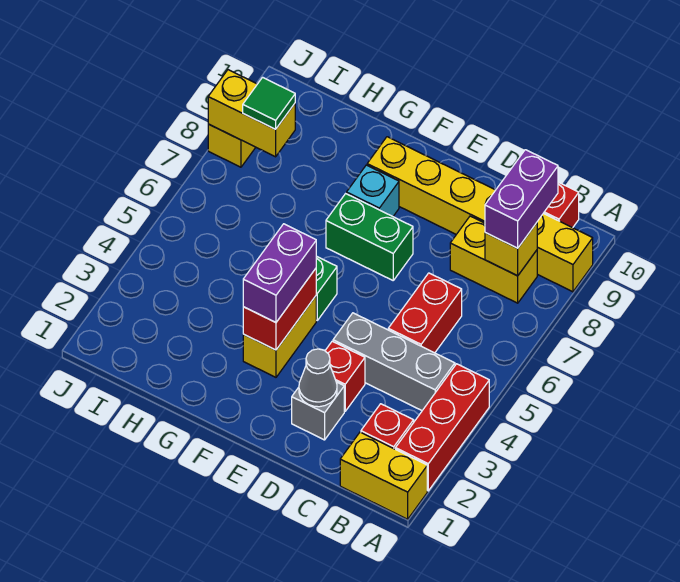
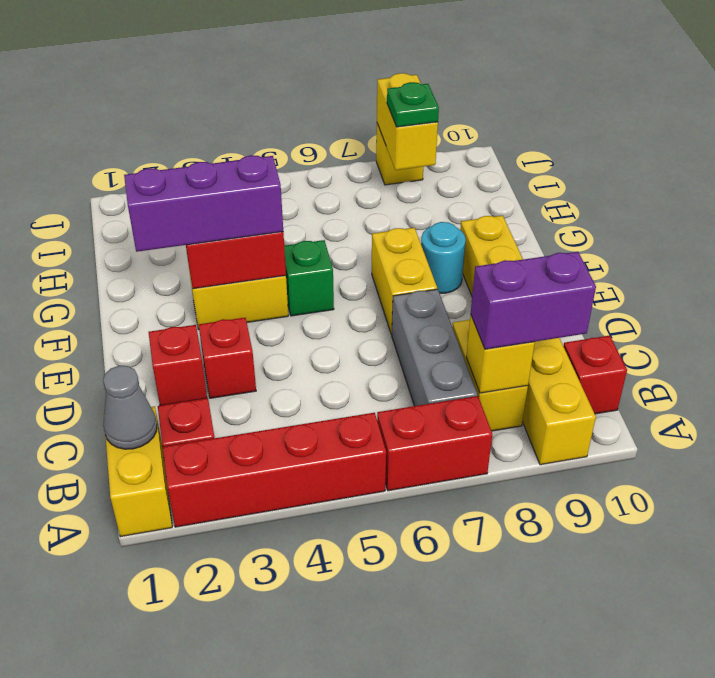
red brick A2:A4 level 1 -> red brick A2:A5 level 1
grey brick B4:D4 level 1 -> grey brick B7:D7 level 1
red brick C5:C6 level 1 -> red brick A6:A7 level 1
grey brick D2 level 1 -> red brick D2 level 1
grey cone D2 level 2 -> grey cone B1 level 2
green brick E7:F7 level 1 -> yellow brick E7:F7 level 1
purple brick F3:F4 level 3 -> purple brick F2:F4 level 3
cyan brick F8 level 1 -> cyan round brick F8 level 1
green tile I8 level 3 -> green plate I8 level 3

